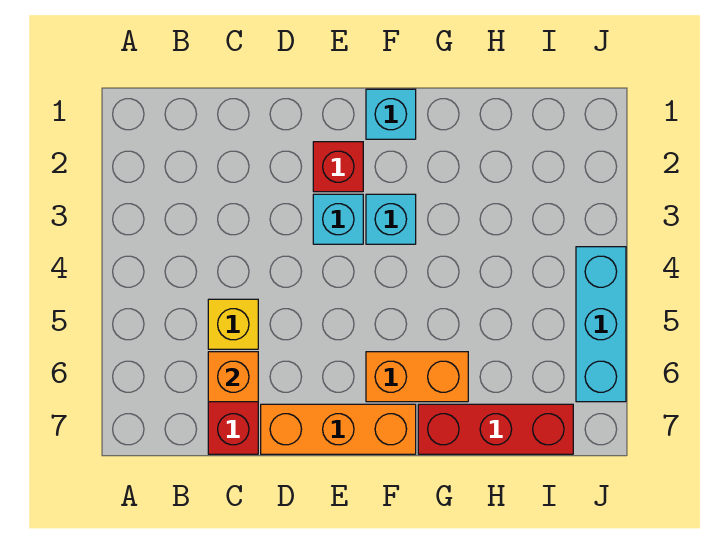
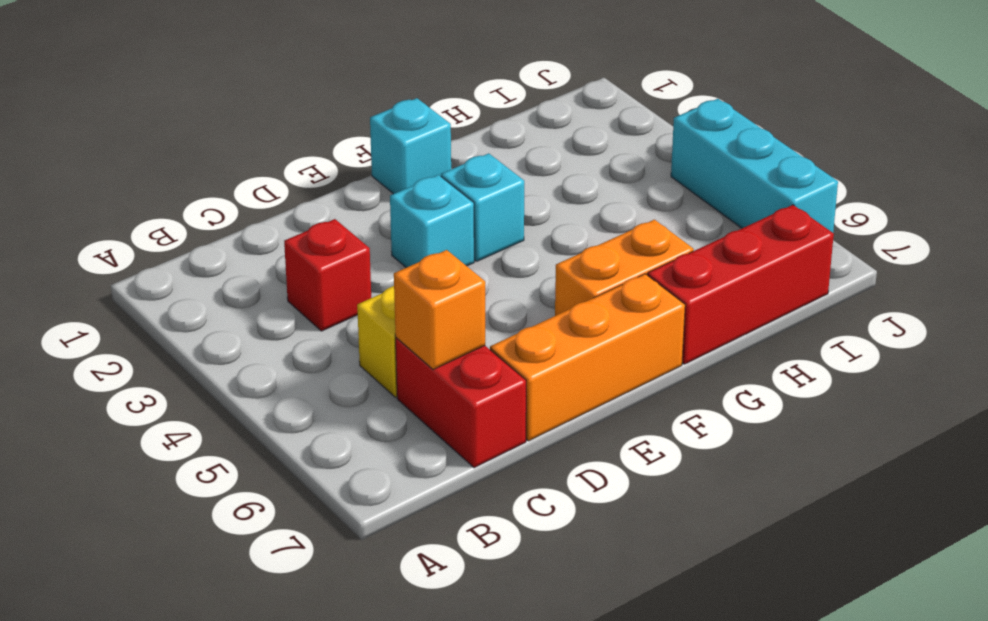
red brick E2 level 1 -> red brick C3 level 1

